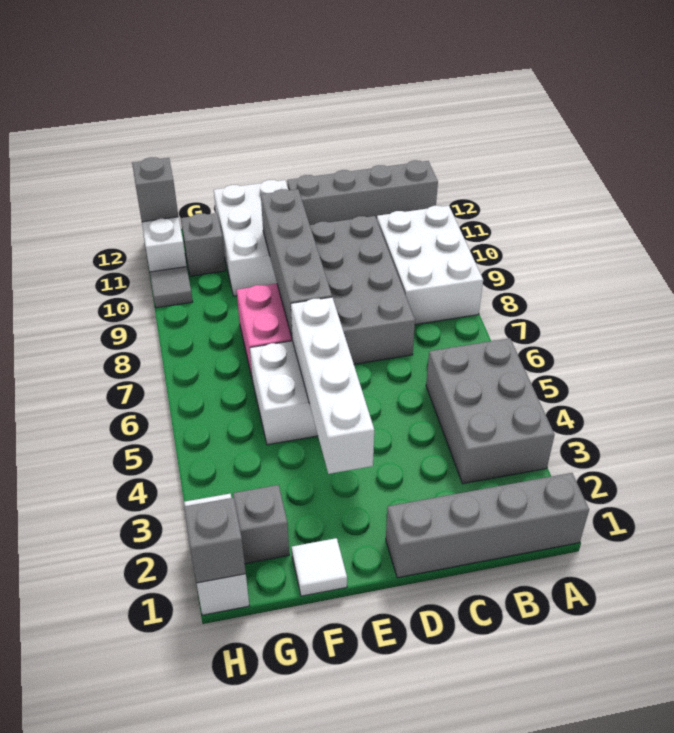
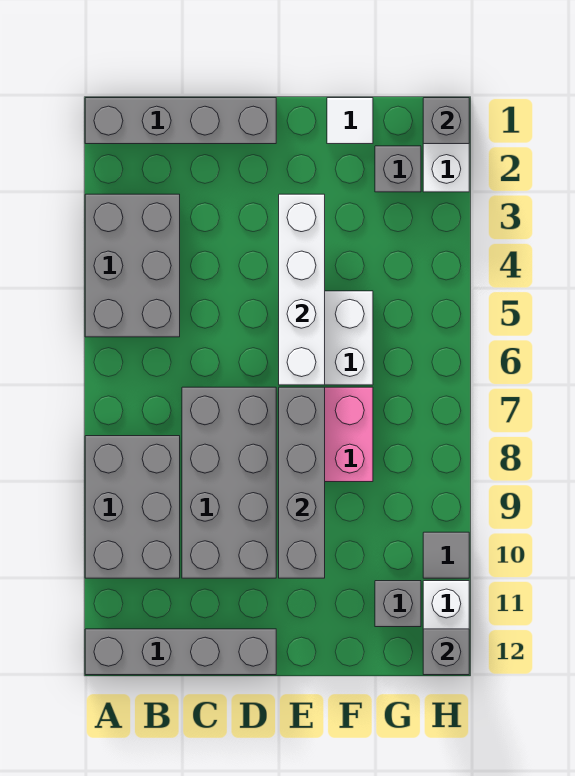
white brick A8:B10 level 1 -> grey brick A8:B10 level 1
white brick E10:F12 level 1 -> none

